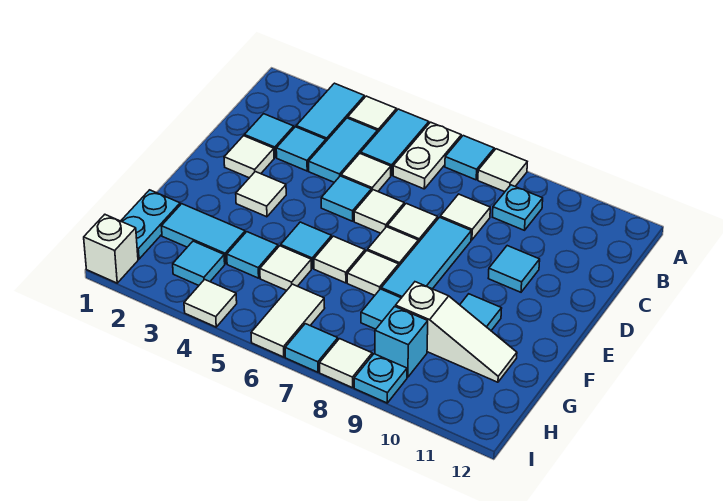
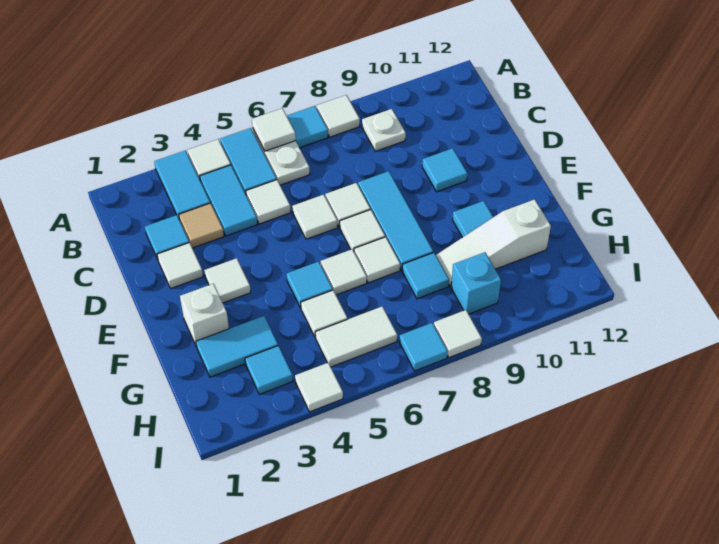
cyan plate B9 level 1 -> white plate B9 level 1
cyan tile C3 level 1 -> tan tile C3 level 1
white tile C8 level 1 -> white tile A6 level 2
cyan tile D5 level 1 -> none
cyan plate G1:H1 level 1 -> none
cyan tile G4 level 1 -> none
white slope G9:G11 level 1 top 9 -> white slope G9:G11 level 1 top 11
white tile H6:I6 level 1 -> white tile H5:H6 level 1
white brick I1 level 1 -> white brick F2 level 1
cyan plate I9 level 1 -> none

